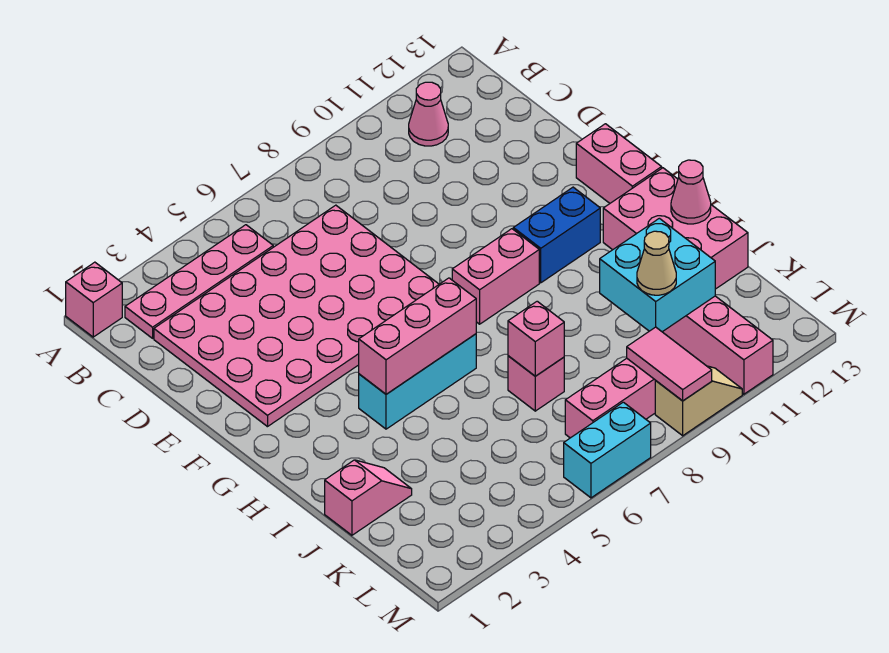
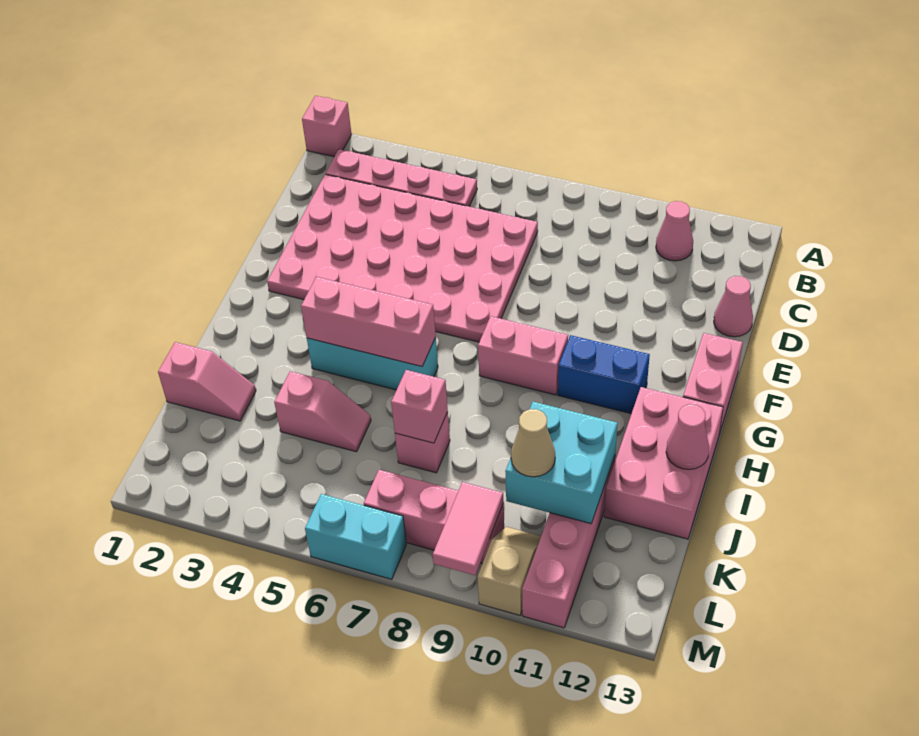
none -> pink cone D13 level 1
none -> pink slope J4:J5 level 1 top 4
tan slope M9:M10 level 1 top 9 -> tan slope L10:M10 level 1 top M

